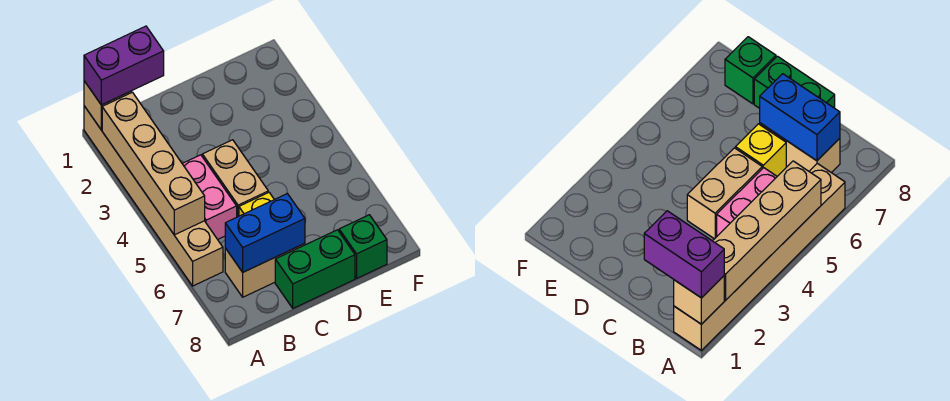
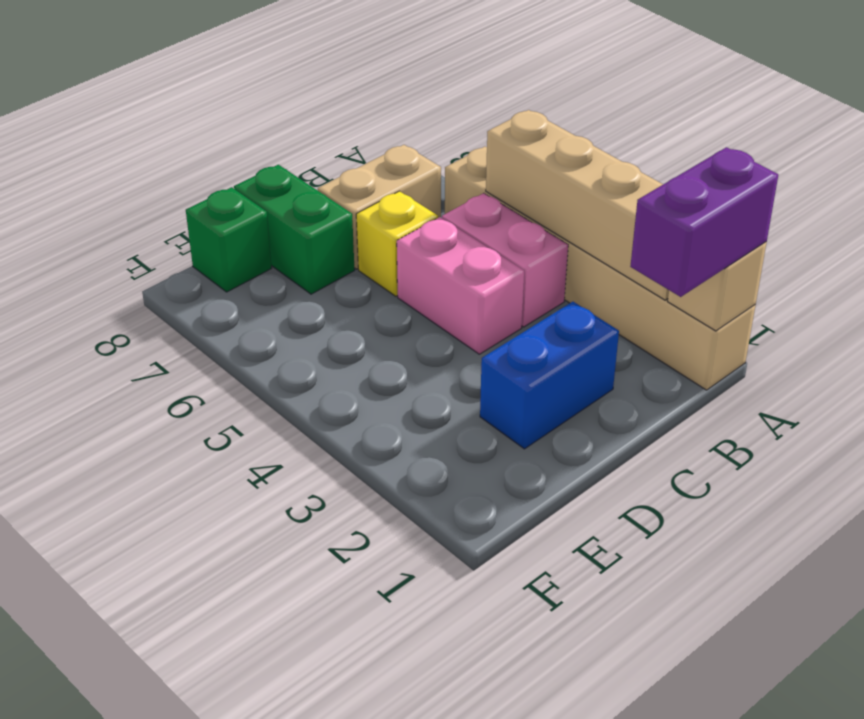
blue brick B7:C7 level 2 -> blue brick C2:D2 level 1
tan brick C4:C5 level 1 -> pink brick C4:C5 level 1
green brick C8:D8 level 1 -> green brick D7:D8 level 1

